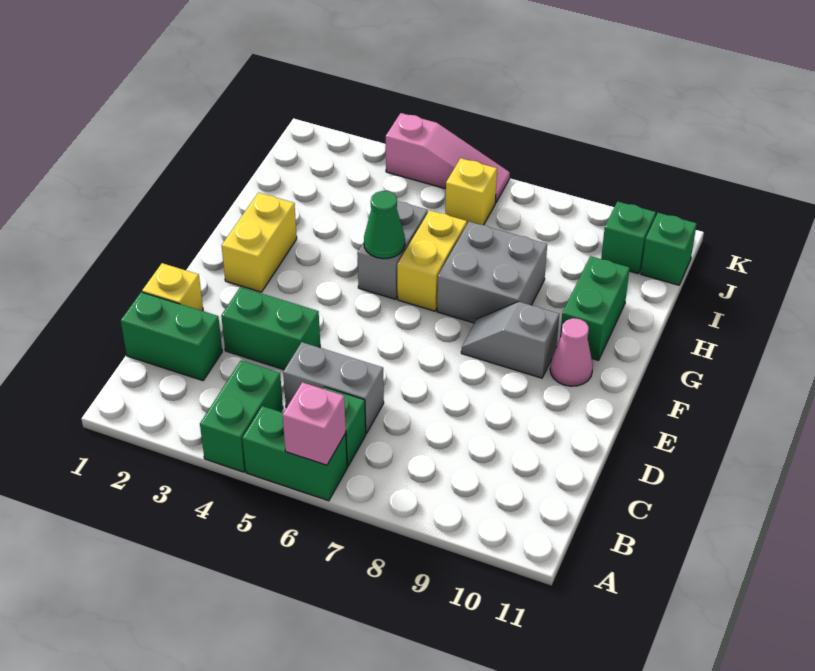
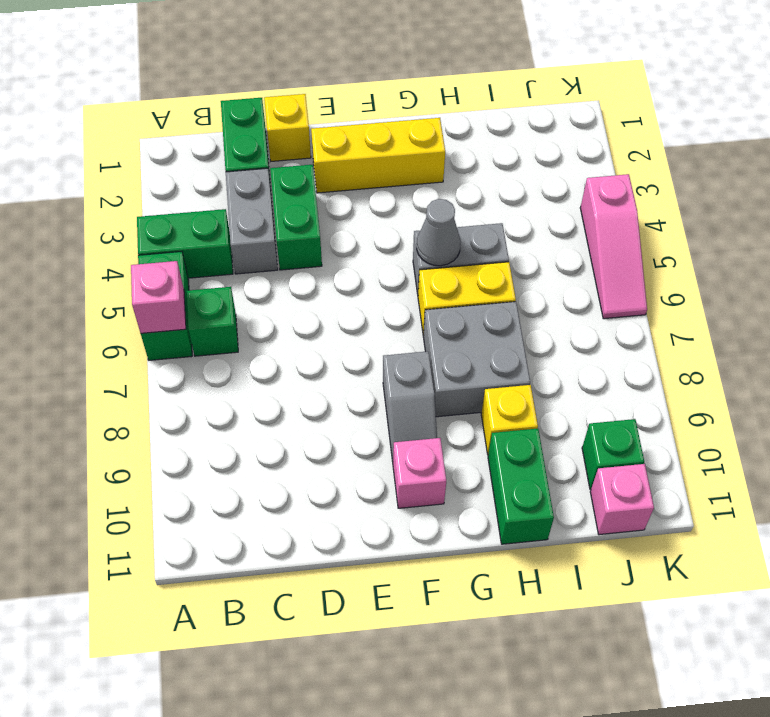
grey brick C5:C6 level 1 -> grey brick C3:C4 level 1
yellow brick F2:G2 level 1 -> yellow brick E2:G2 level 1
grey slope F8:F9 level 1 top 9 -> grey slope F8:F9 level 1 top 8
pink cone F10 level 1 -> pink brick F10 level 1
green cone G5 level 2 -> grey cone G5 level 2
green brick G10:H10 level 1 -> green brick H10:H11 level 1
yellow brick J6 level 1 -> yellow brick H9 level 1
green brick J11 level 1 -> pink brick J11 level 1

